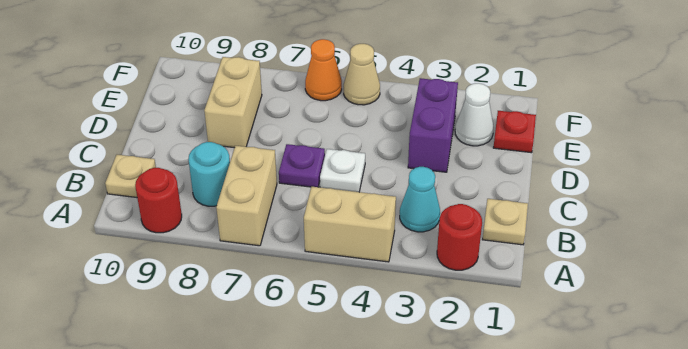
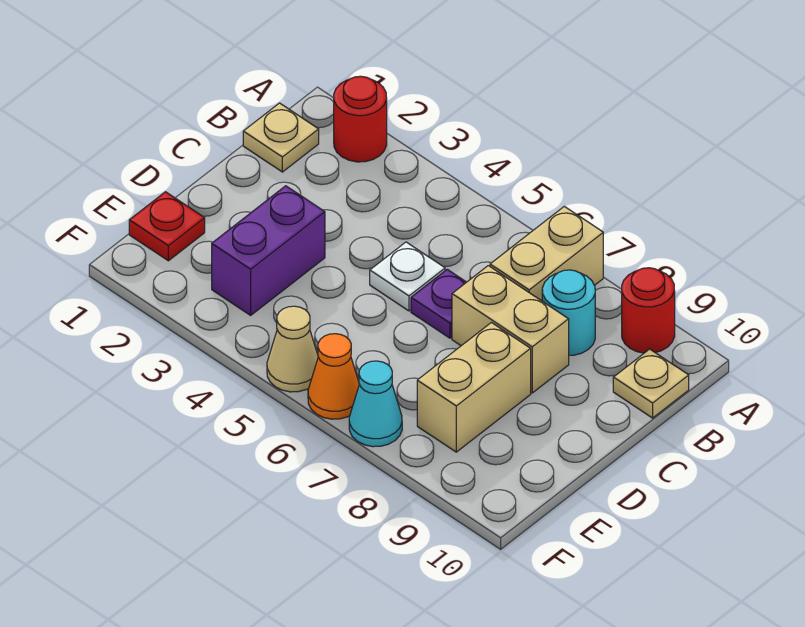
tan brick A4:A5 level 1 -> tan brick C7:C8 level 1
cyan cone B3 level 1 -> cyan cone F7 level 1
white cone E2 level 1 -> none

